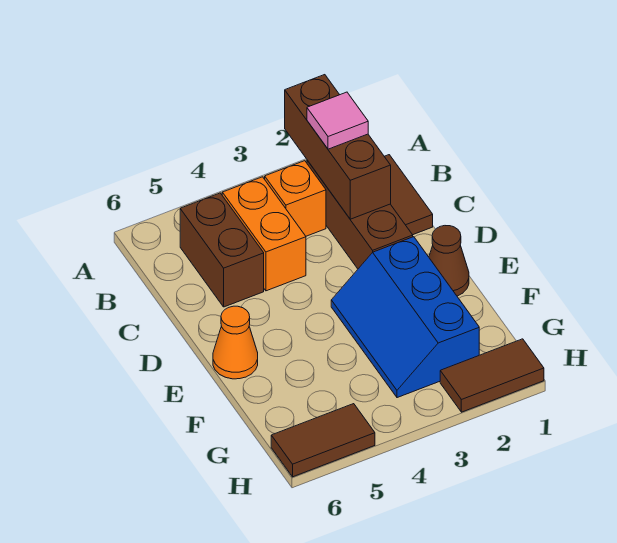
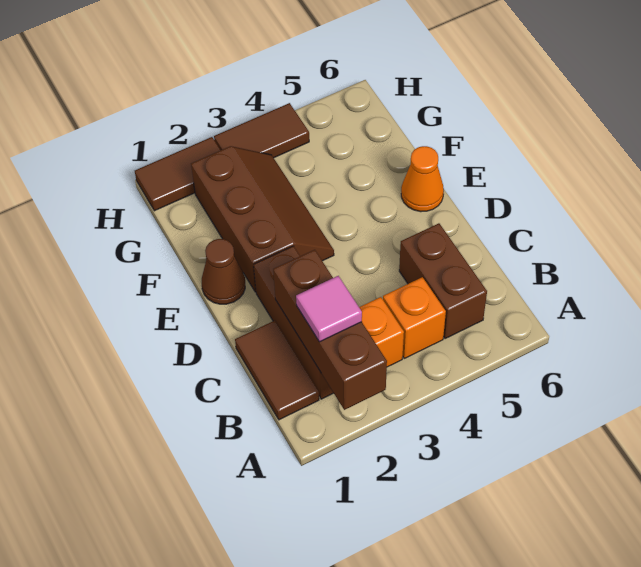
orange brick B4:C4 level 1 -> orange brick B4 level 1
blue slope E2:G3 level 1 top 2 -> brown slope E2:G3 level 1 top 2
brown tile H5:H6 level 1 -> brown tile H3:H4 level 1

